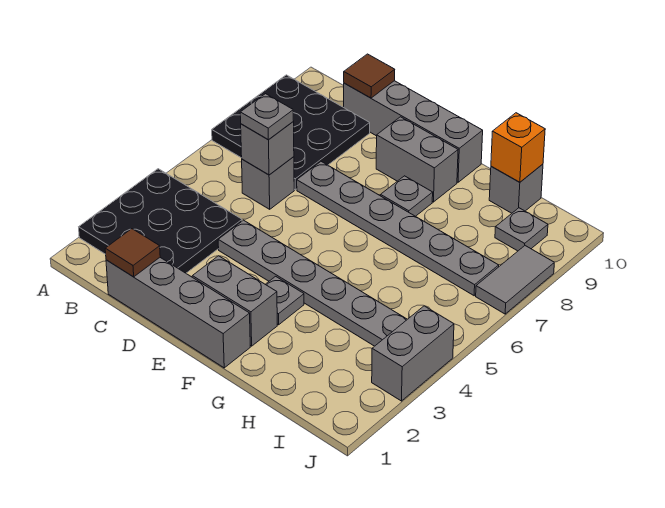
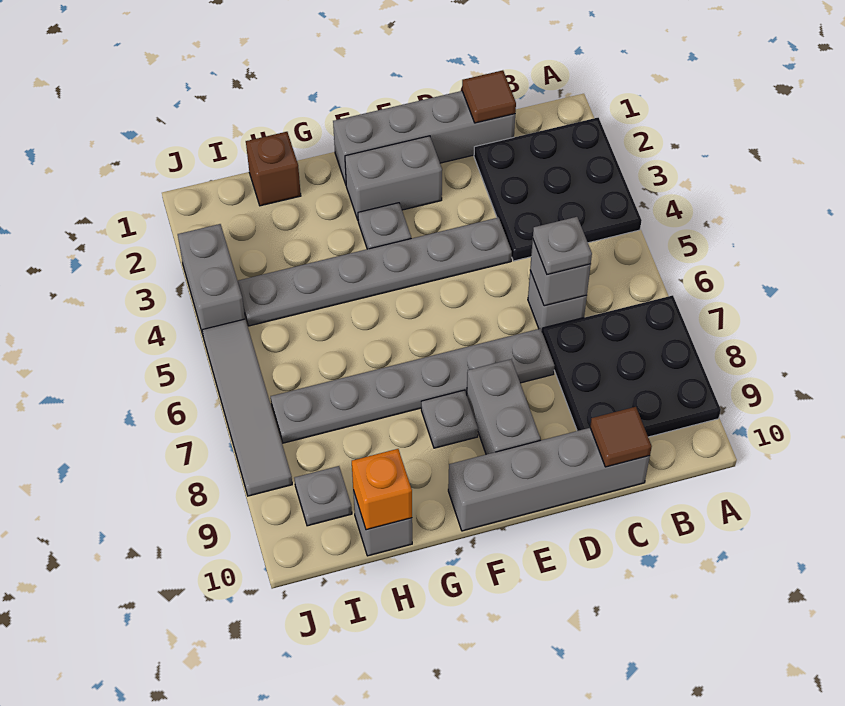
grey brick E9:F9 level 1 -> grey brick E8:E9 level 1
none -> brown brick H1 level 1
grey tile J7:J8 level 1 -> grey tile J5:J8 level 1

